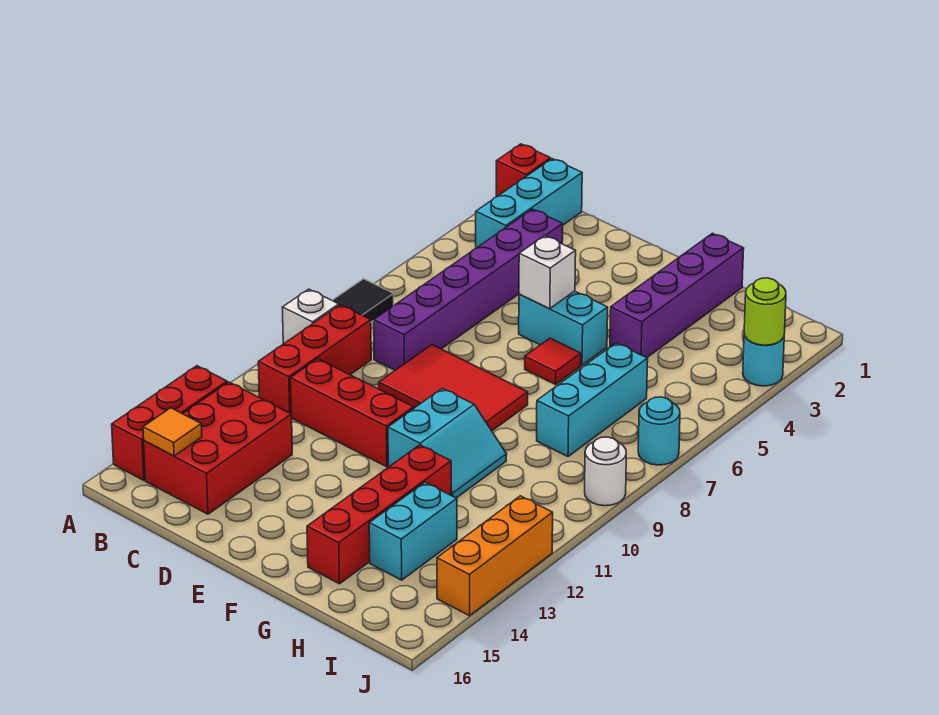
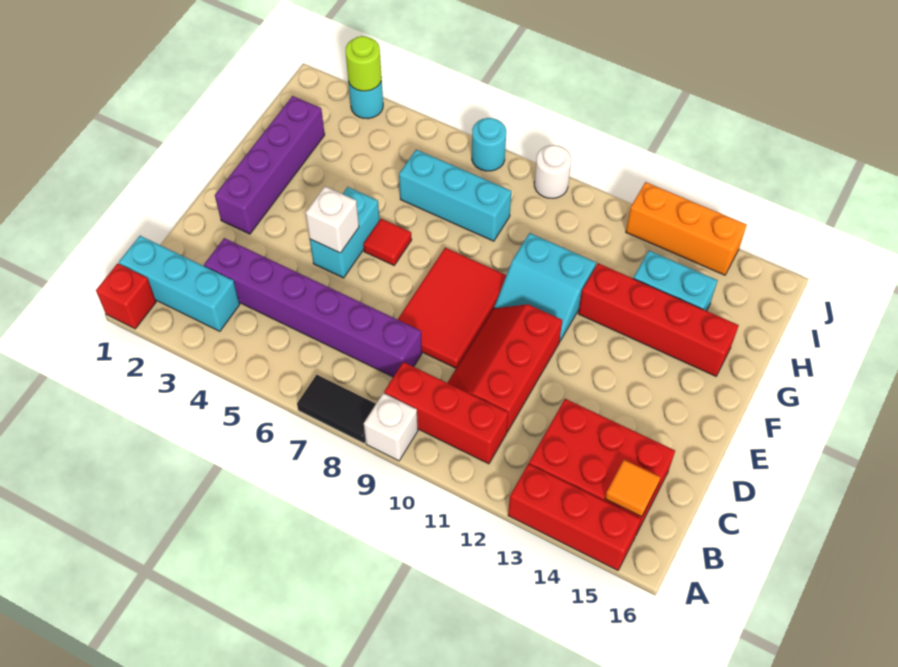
cyan slope F10:G11 level 1 top F -> cyan slope F10:G11 level 1 top G
purple brick G1:G4 level 1 -> purple brick E2:H2 level 1

